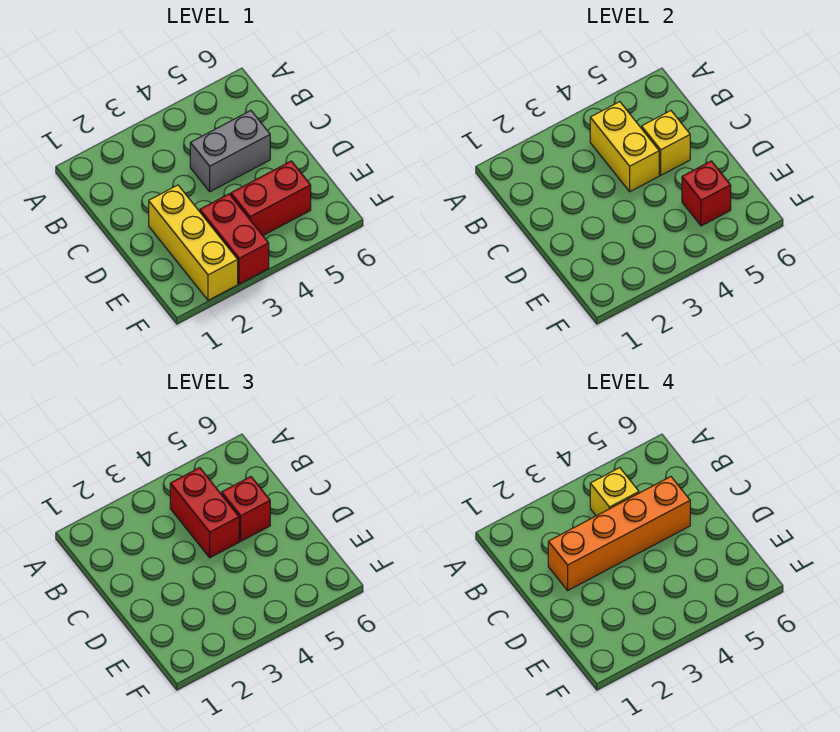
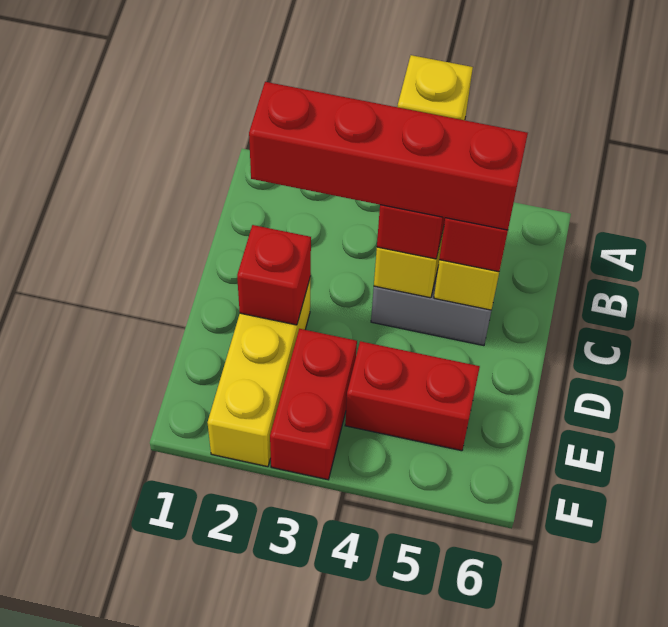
orange brick C2:C5 level 4 -> red brick C2:C5 level 4
red brick E5 level 2 -> red brick D2 level 2

